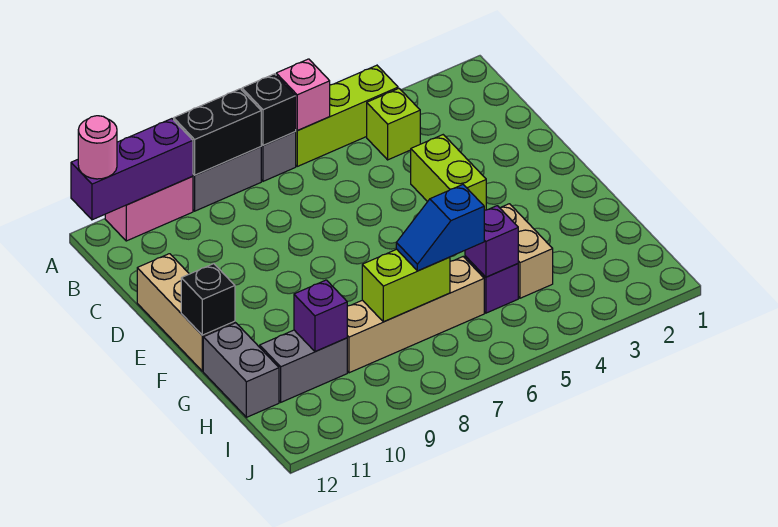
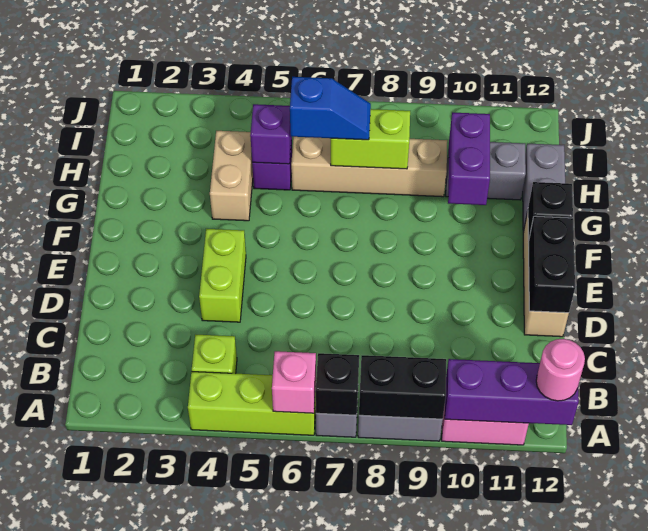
none -> black brick D12:E12 level 2
purple brick H10 level 2 -> purple brick G10:H10 level 2

